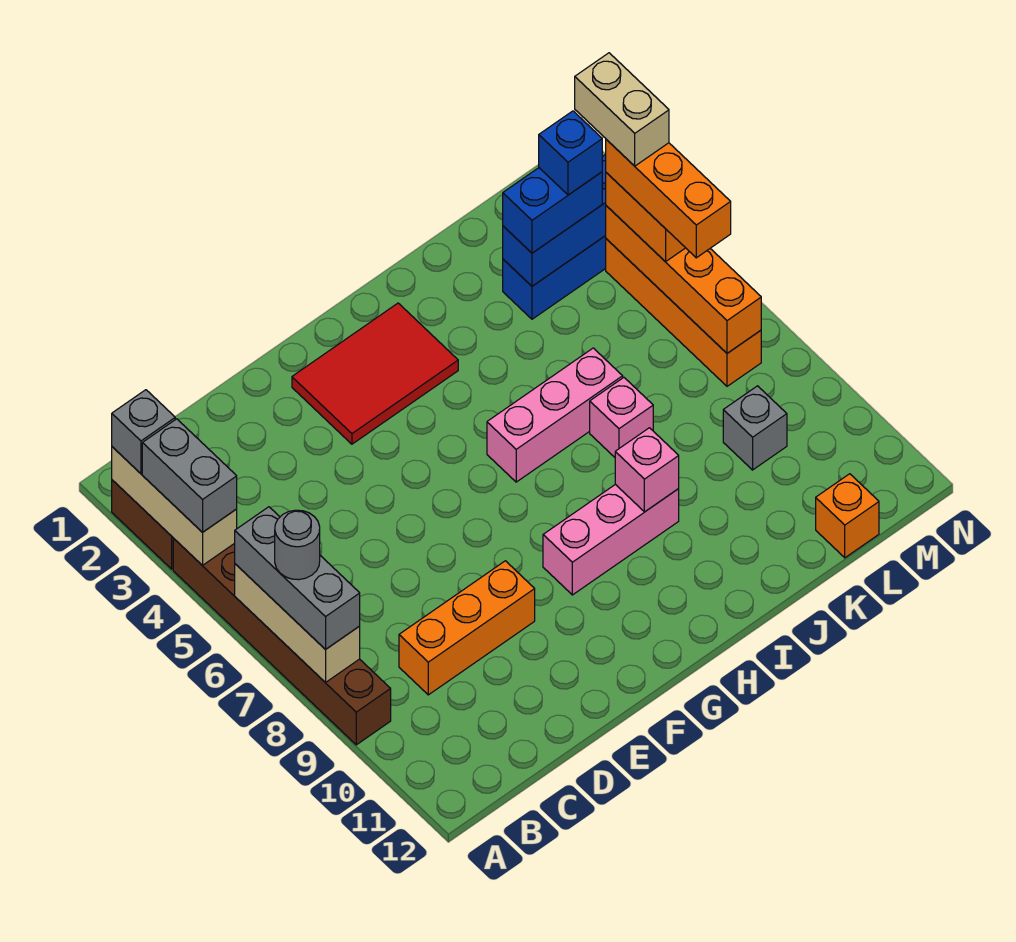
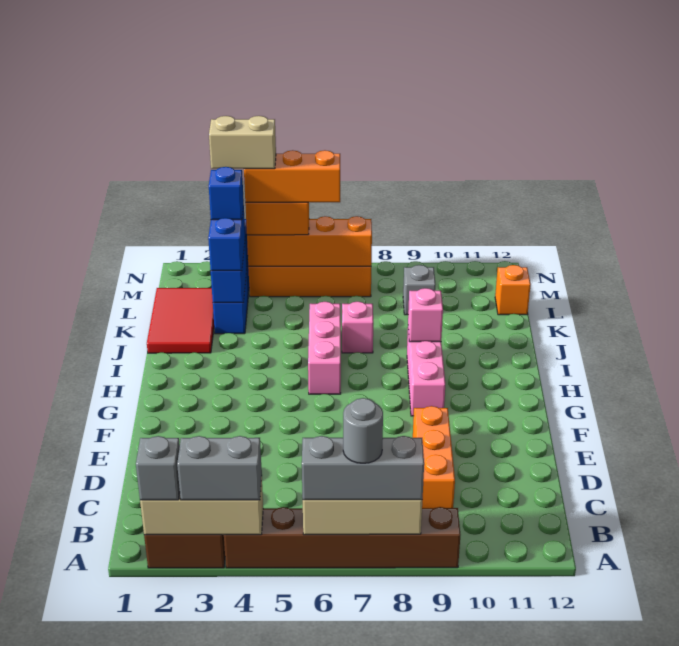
red tile F2:H3 level 1 -> red tile J1:L2 level 1

